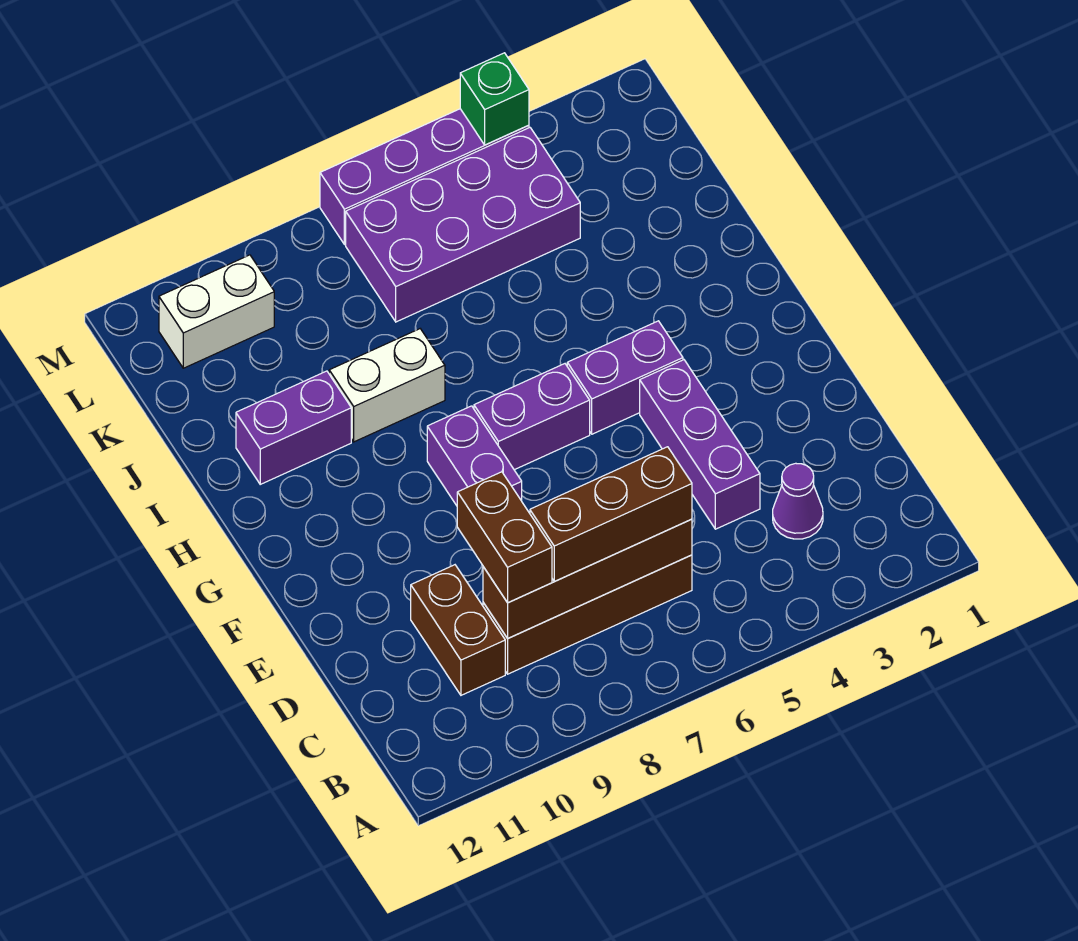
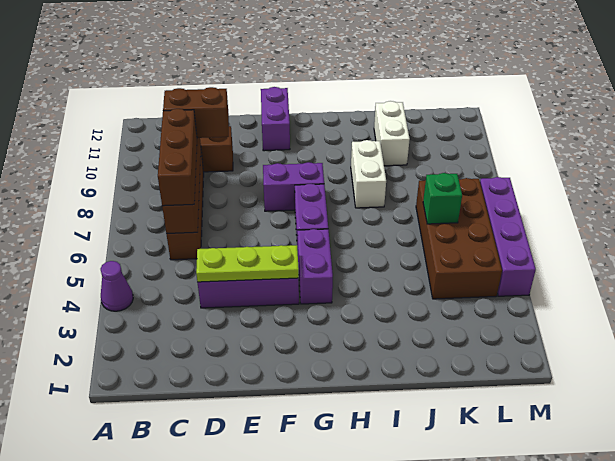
purple cone C3 level 1 -> purple cone A4 level 1
none -> lime plate D4:F4 level 2
purple brick I10:I11 level 1 -> purple brick F11:F12 level 1
purple brick K4:L7 level 1 -> brown brick K4:L7 level 1
white brick L10:L11 level 1 -> white brick J10:J11 level 1
green brick M4 level 2 -> green brick K6 level 2

